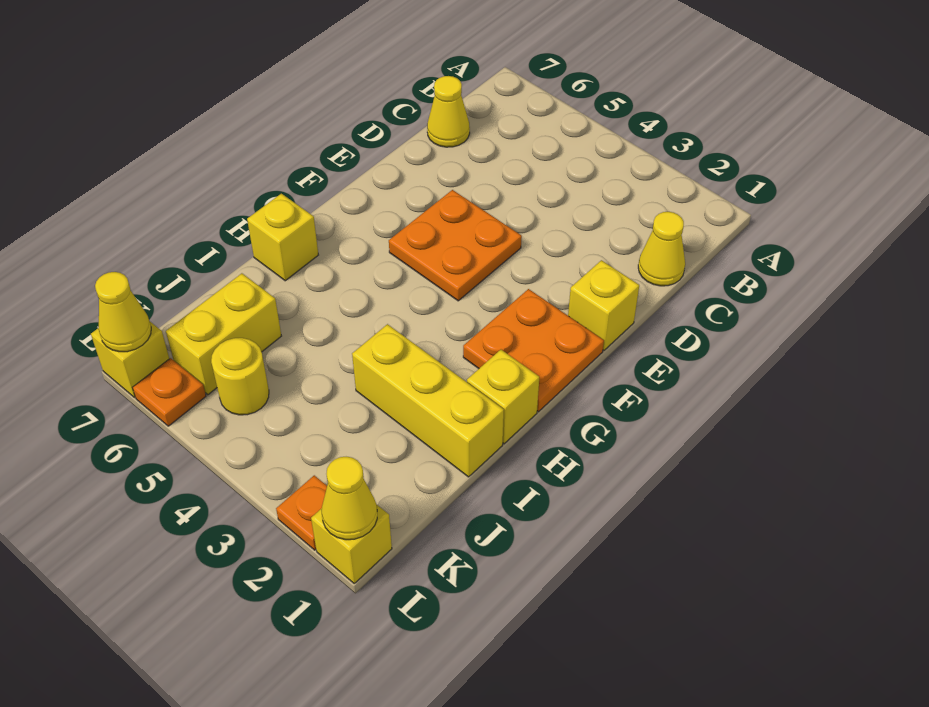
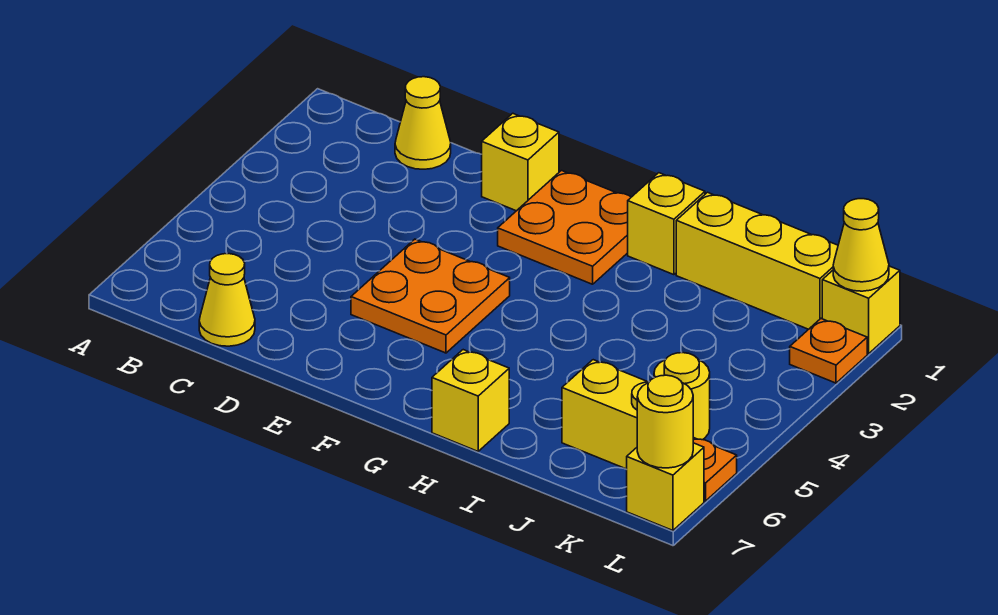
yellow brick I1:I3 level 1 -> yellow brick I1:K1 level 1
yellow cone L7 level 2 -> yellow round brick L7 level 2

